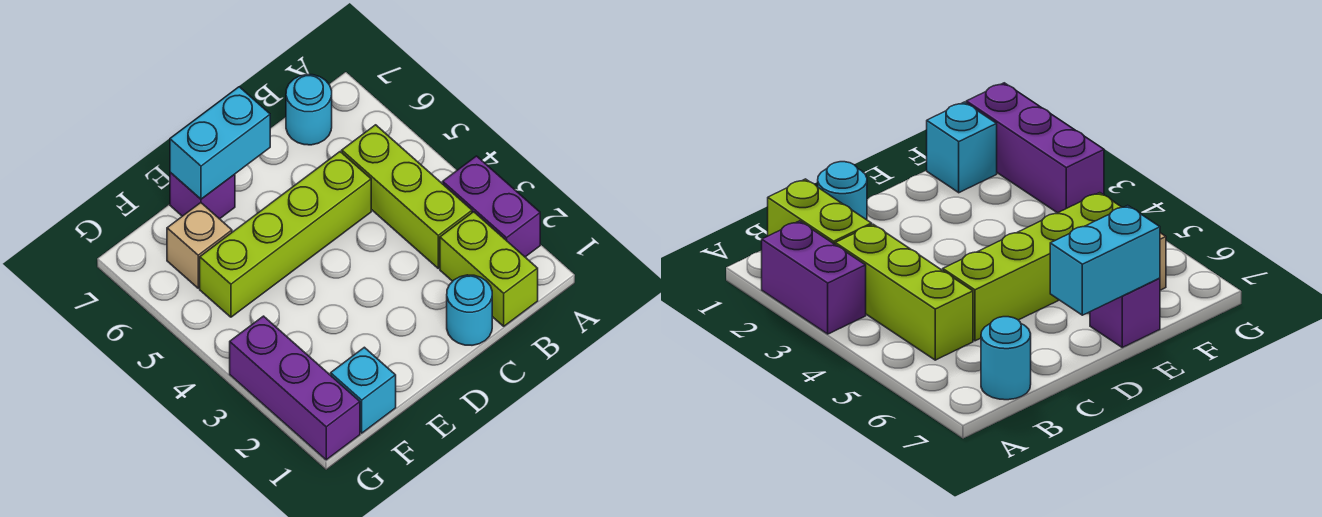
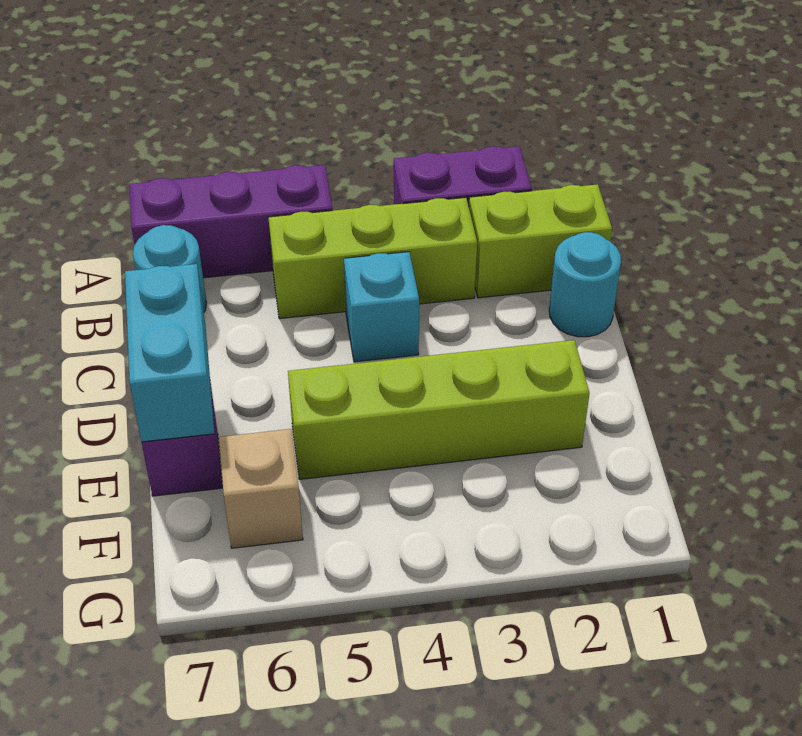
lime brick C5:F5 level 1 -> lime brick E2:E5 level 1
cyan brick F1 level 1 -> cyan brick C4 level 1
purple brick G1:G3 level 1 -> purple brick A5:A7 level 1

